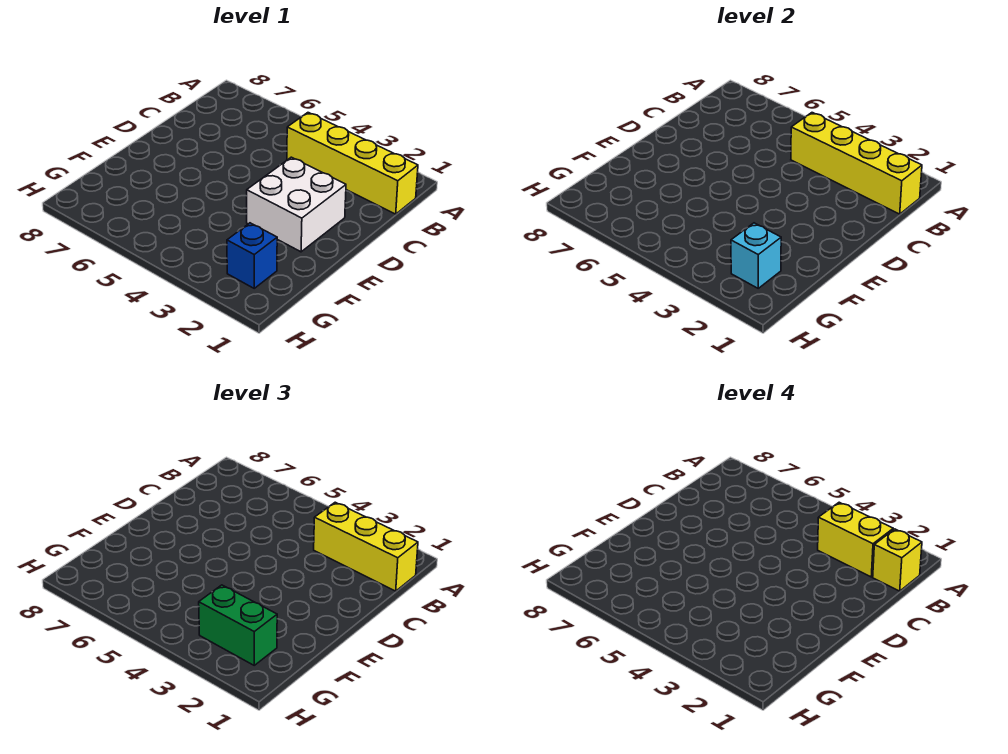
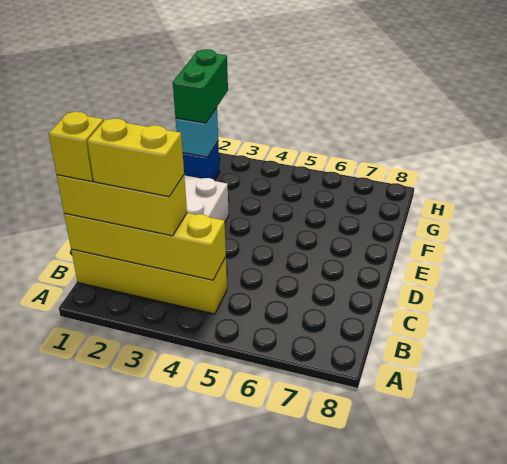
green brick G2:G3 level 3 -> green brick G2:H2 level 3

